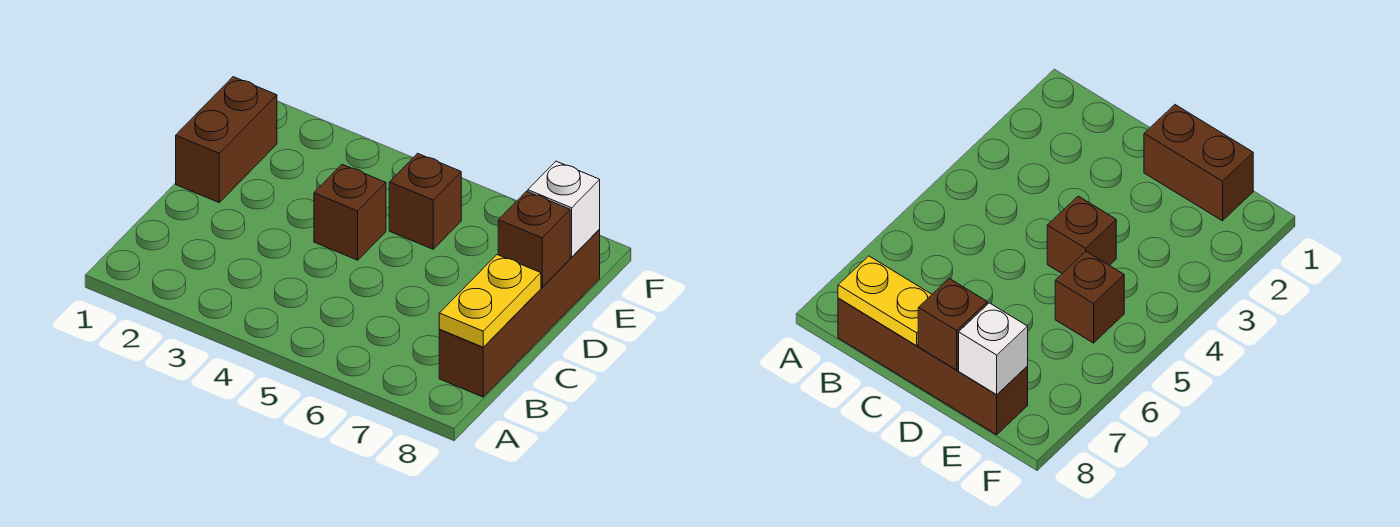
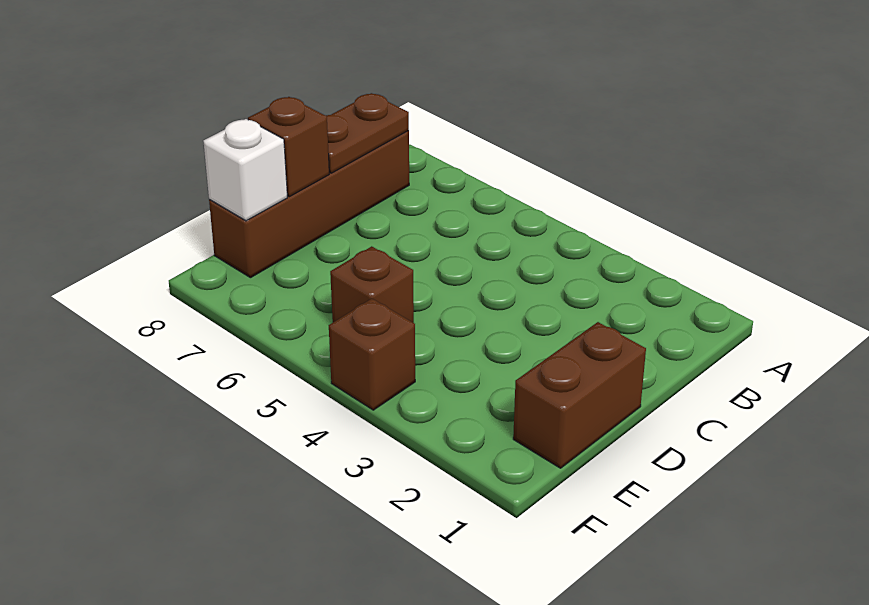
yellow plate B8:C8 level 2 -> brown plate B8:C8 level 2
brown brick D4 level 1 -> brown brick F4 level 1

